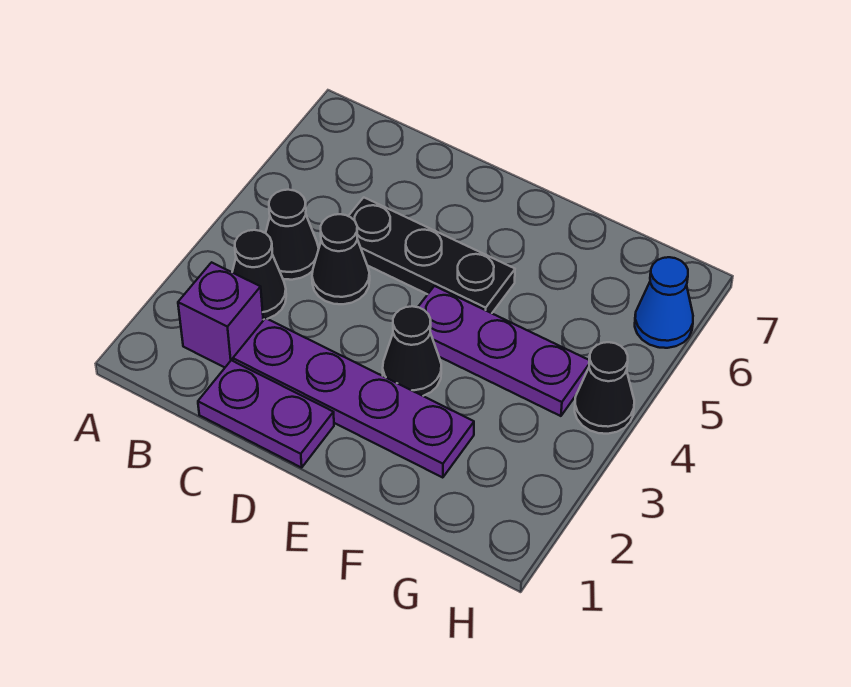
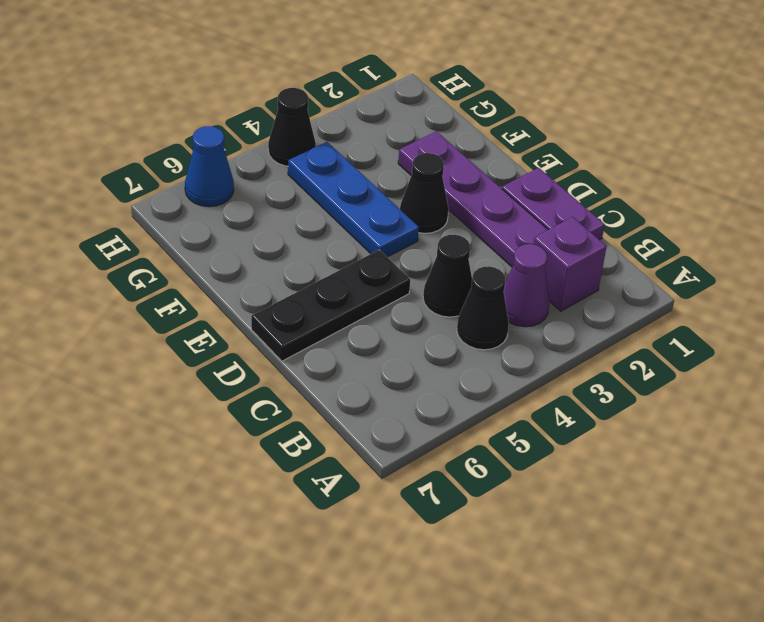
black cone B3 level 1 -> purple cone B3 level 1
black plate C5:E5 level 1 -> black plate D5:D7 level 1
purple plate E4:G4 level 1 -> blue plate E4:G4 level 1

